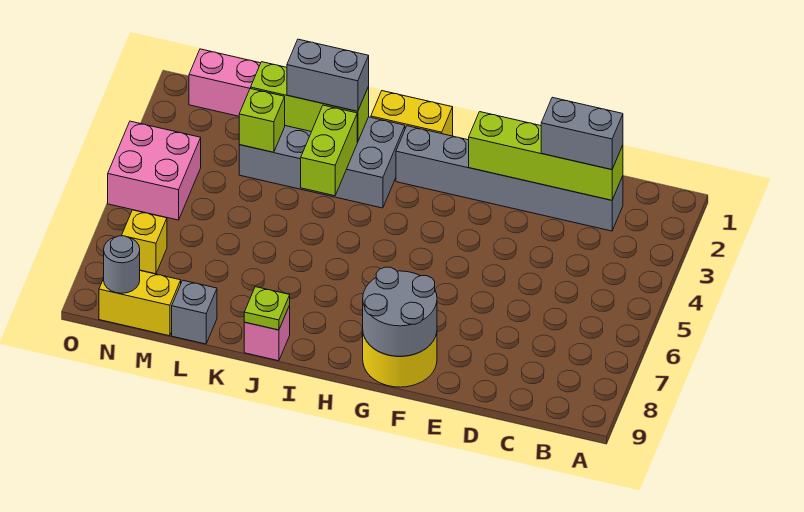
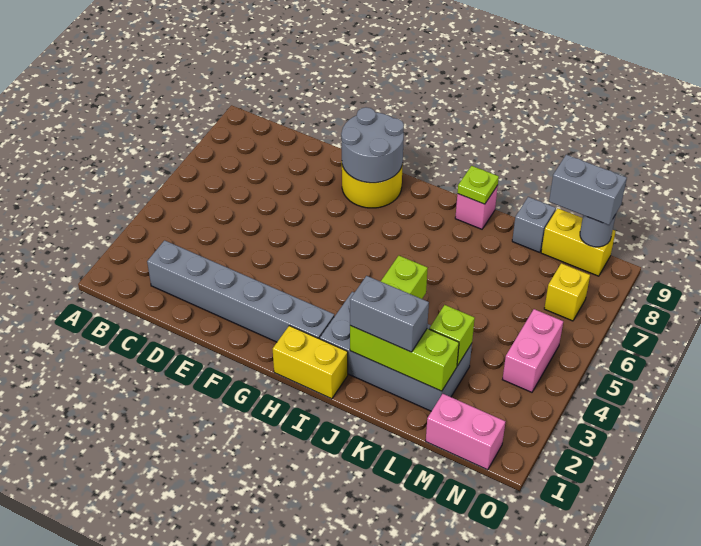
lime brick C2:F2 level 2 -> none
grey brick C2:D2 level 3 -> grey brick M9:N9 level 3
pink brick N4:O5 level 1 -> pink brick N4:N5 level 1

